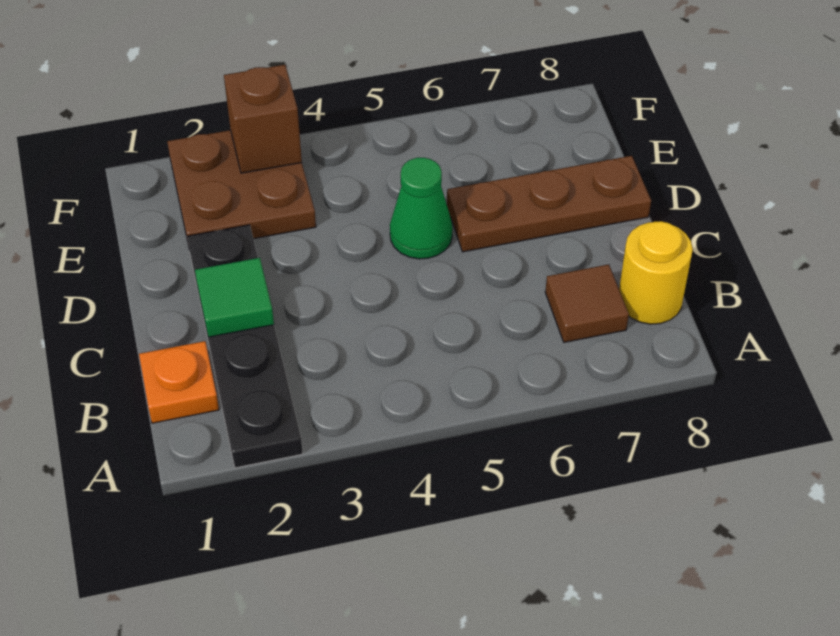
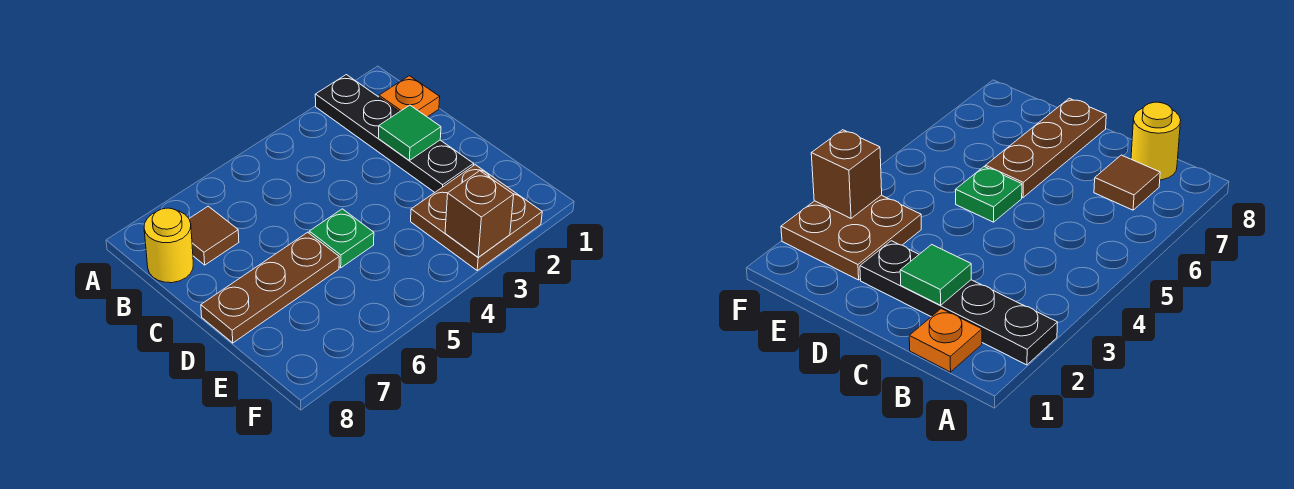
green cone D5 level 1 -> green plate D5 level 1

